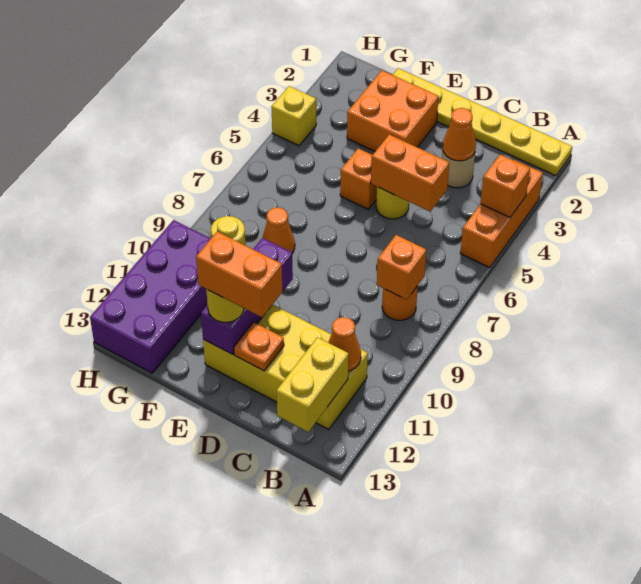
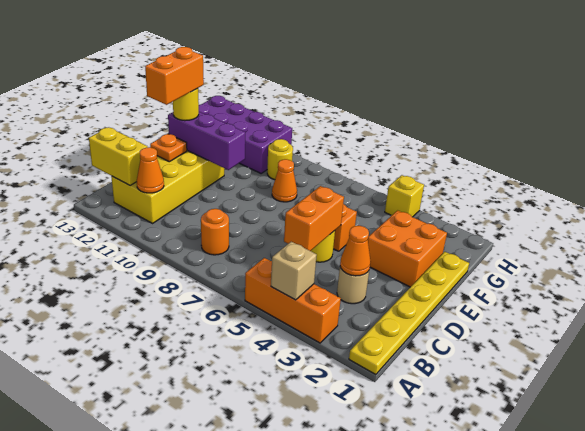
orange brick A4 level 2 -> tan brick A4 level 2
orange brick B8 level 2 -> none

